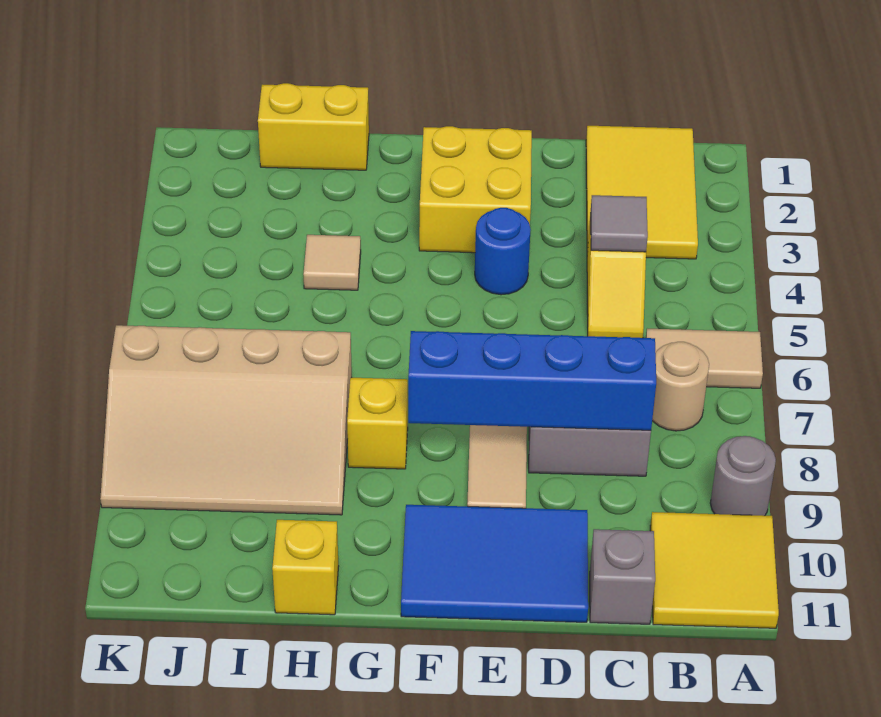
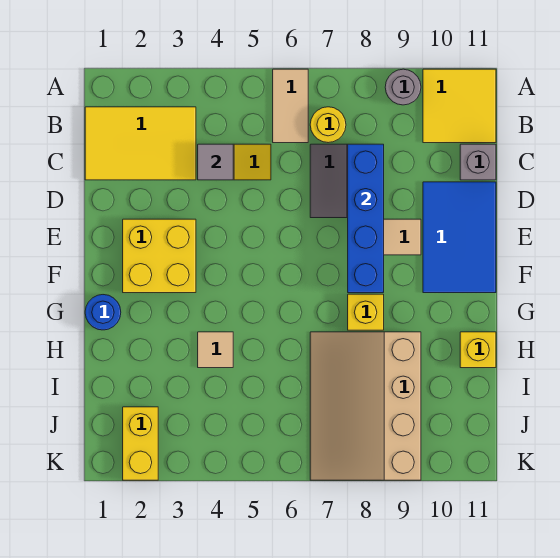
tan round brick B7 level 1 -> yellow round brick B7 level 1
blue round brick E4 level 1 -> blue round brick G1 level 1
yellow brick H1:I1 level 1 -> yellow brick J2:K2 level 1
tan slope H7:K9 level 1 top 7 -> tan slope H7:K9 level 1 top 9

